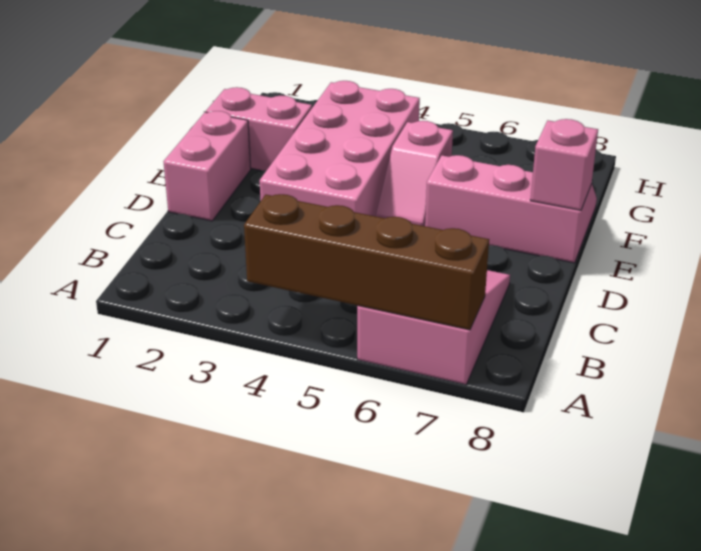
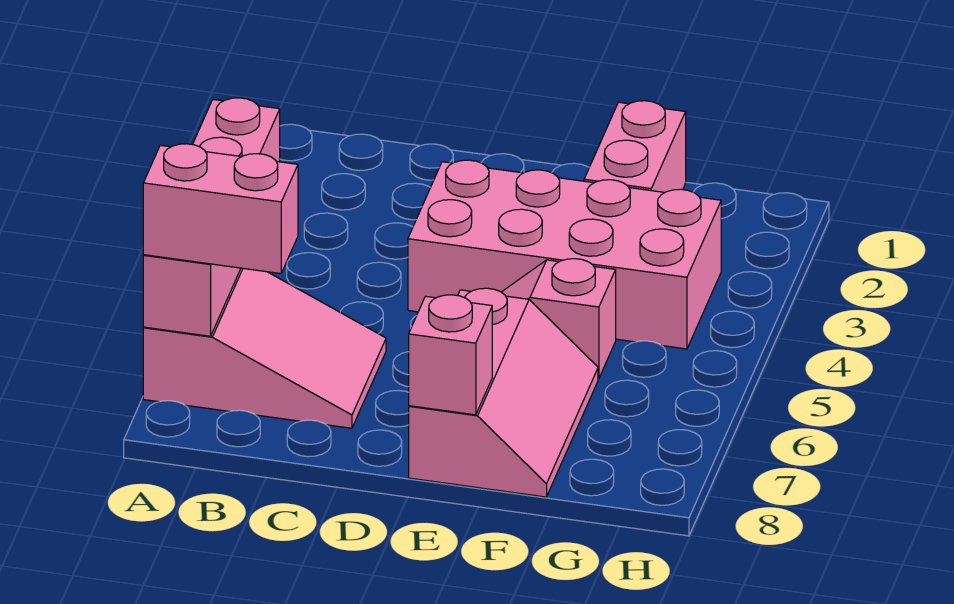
brown brick A4:A7 level 2 -> pink brick A4:A7 level 2
pink brick D1:E1 level 1 -> pink brick A7:B7 level 3

